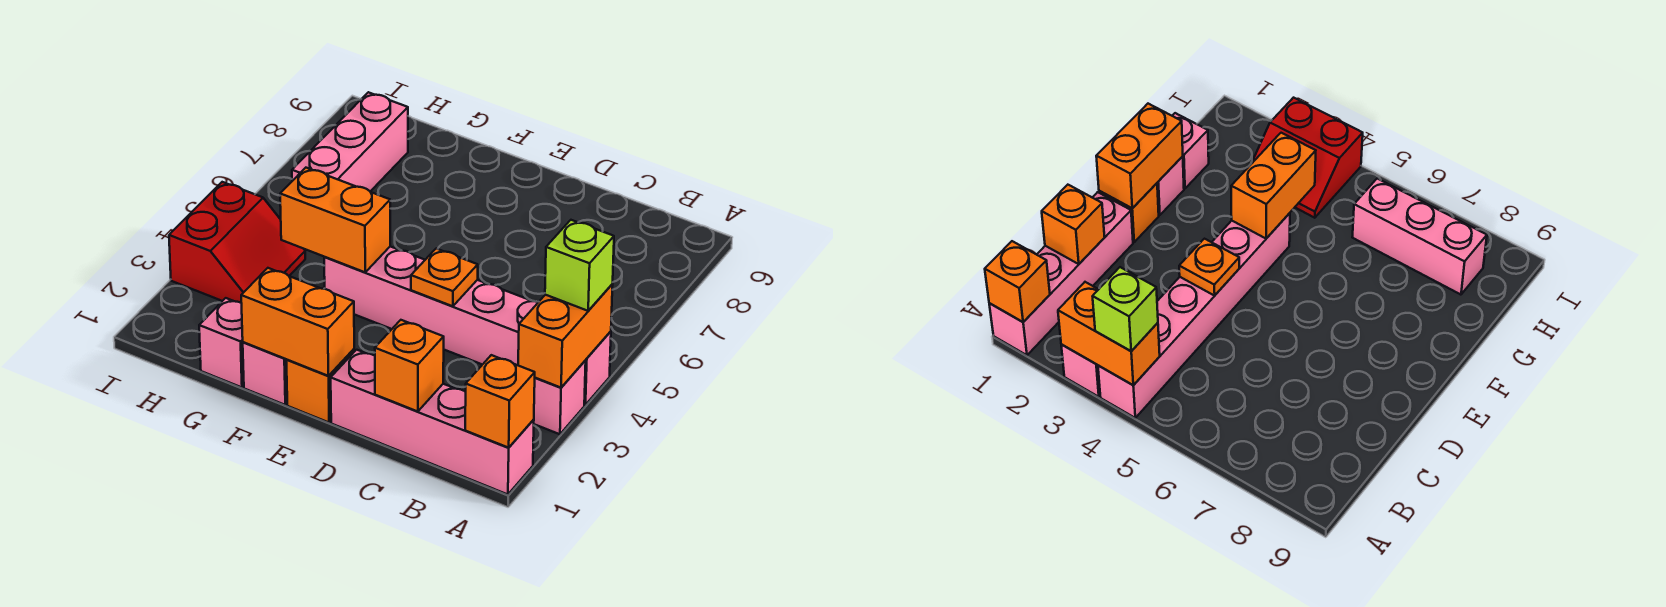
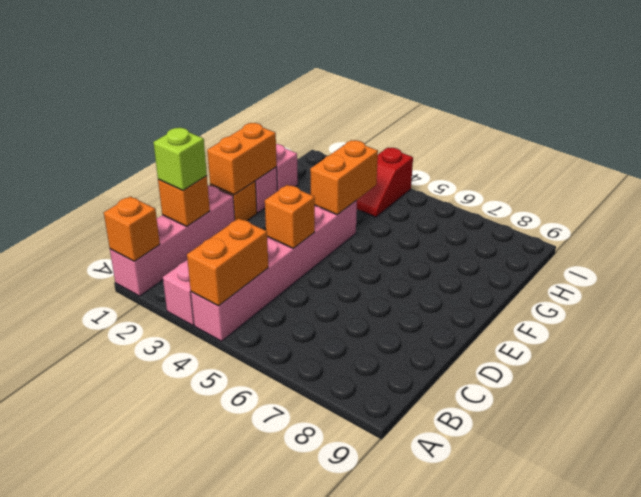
orange brick A3:A4 level 2 -> orange brick A4:B4 level 2
lime brick A4 level 3 -> lime brick C1 level 3
orange plate D4 level 2 -> orange brick D4 level 2
red slope H3:I4 level 1 top I -> red slope H4:I4 level 1 top I
pink brick H6:H8 level 1 -> none

